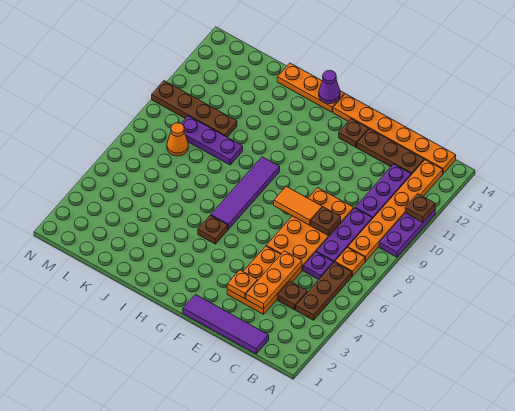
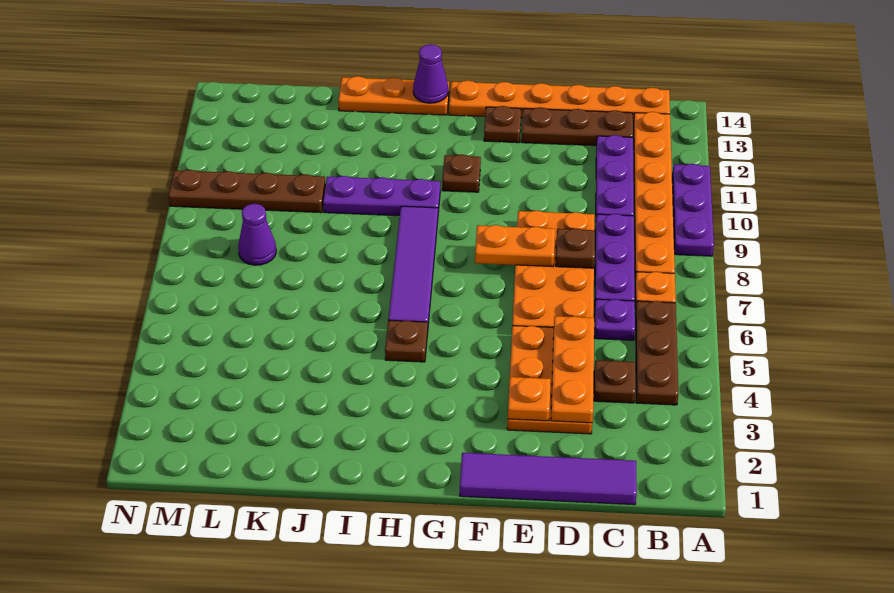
brown plate A11 level 2 -> brown plate G11 level 1
orange tile E8:F8 level 2 -> orange plate E8:F8 level 2
purple plate J9:L9 level 1 -> purple plate H10:J10 level 1
orange cone L8 level 1 -> purple cone L8 level 1

